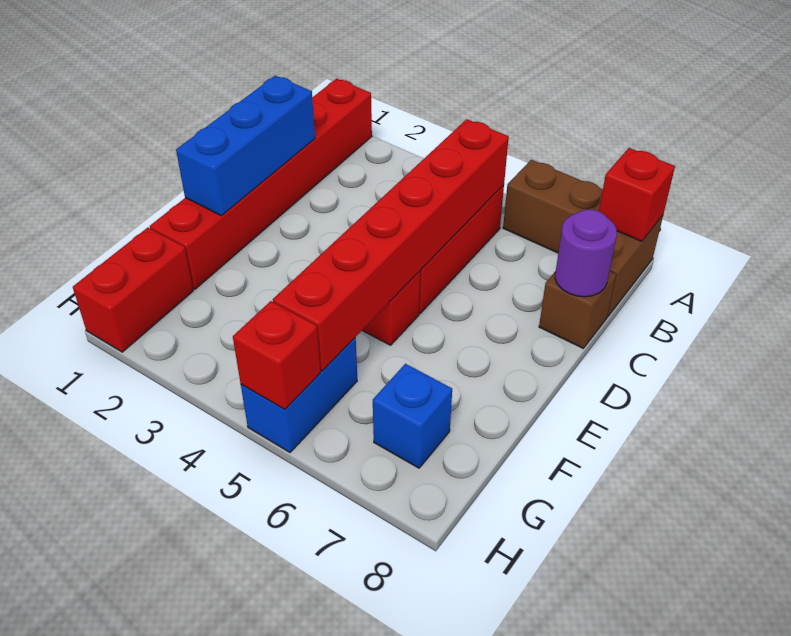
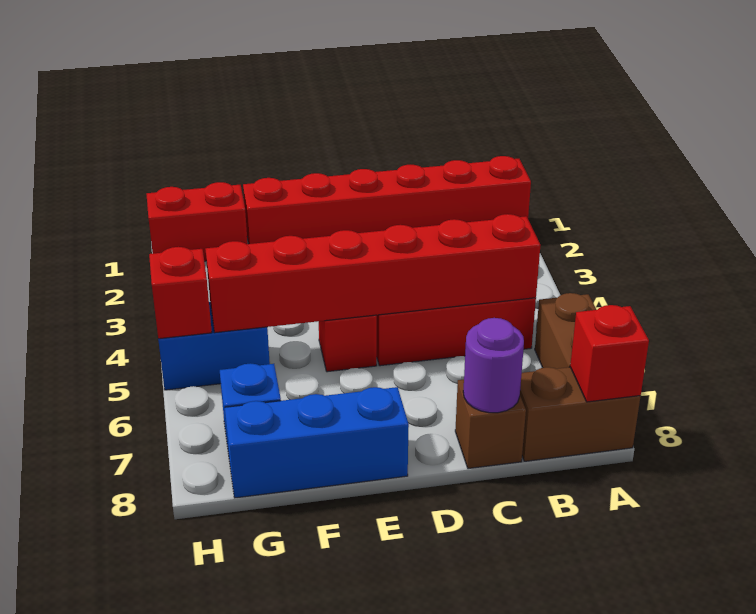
blue brick C1:E1 level 2 -> blue brick E8:G8 level 1

